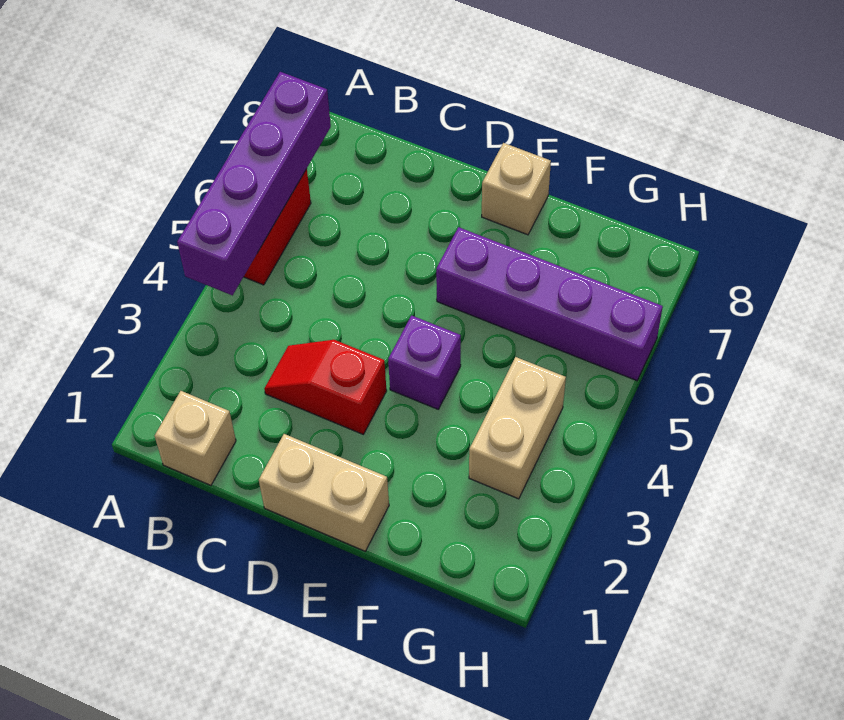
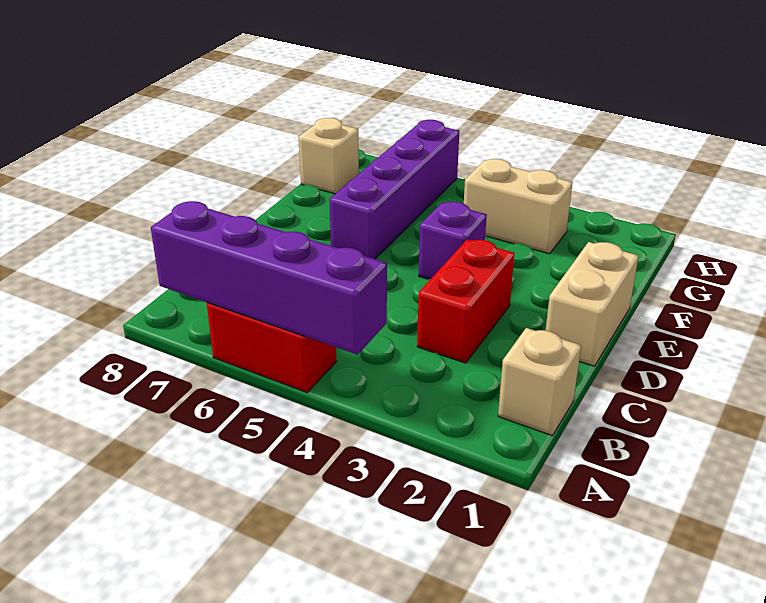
red slope C3:D3 level 1 top D -> red brick C3:D3 level 1
tan brick E8 level 1 -> tan brick G8 level 1

